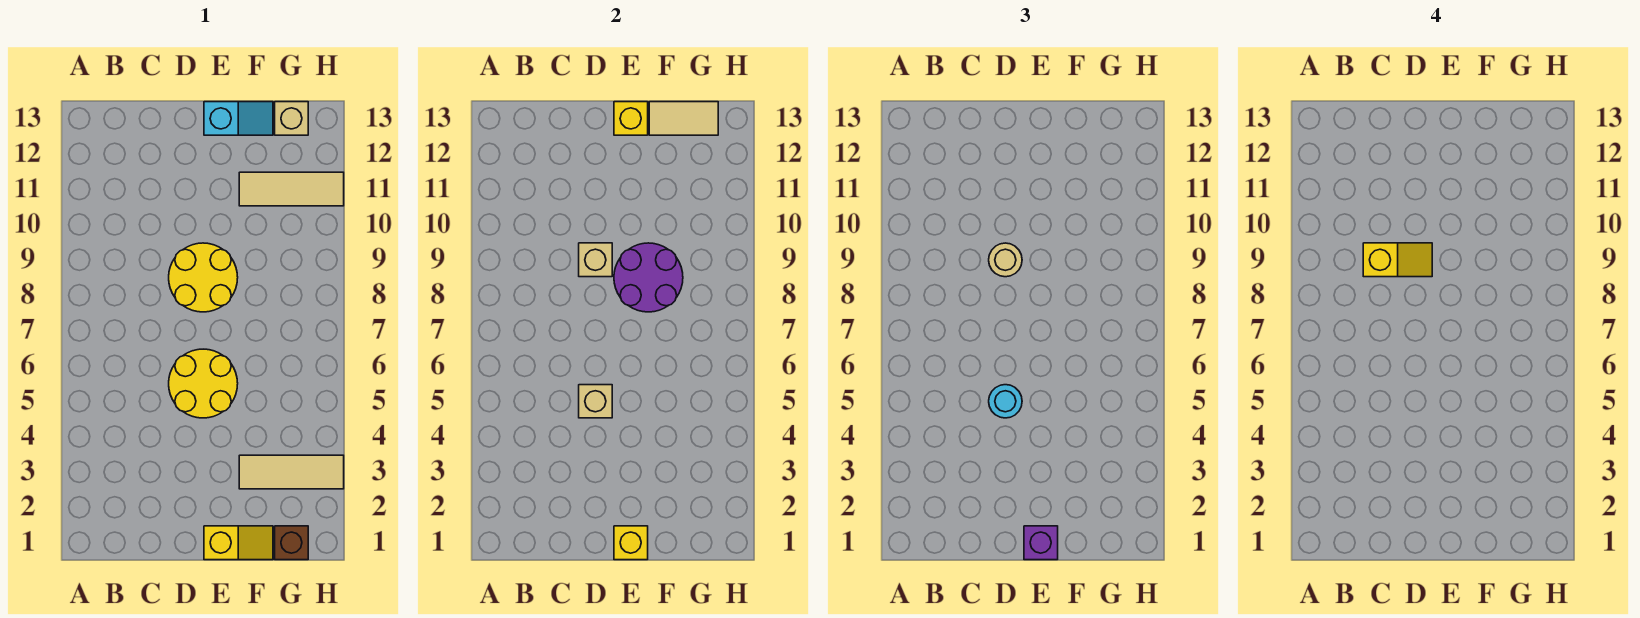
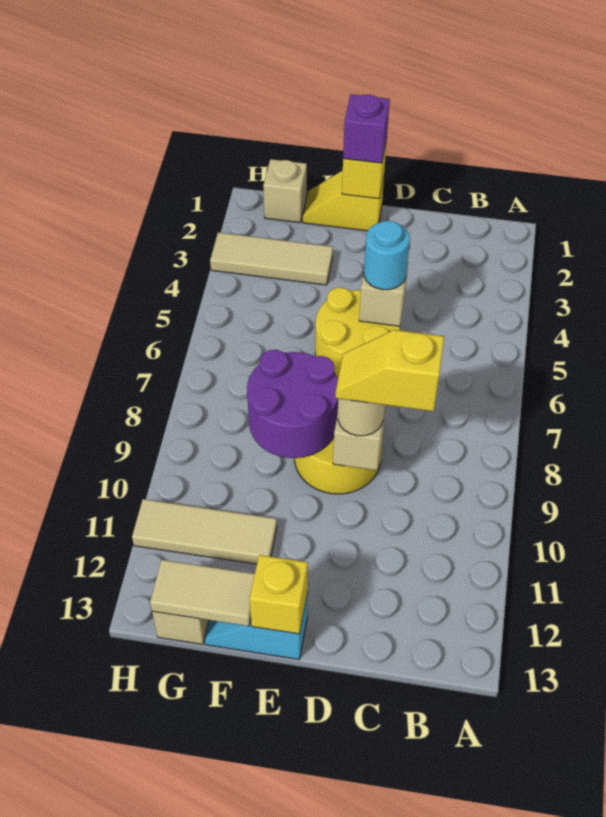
brown brick G1 level 1 -> tan brick G1 level 1

